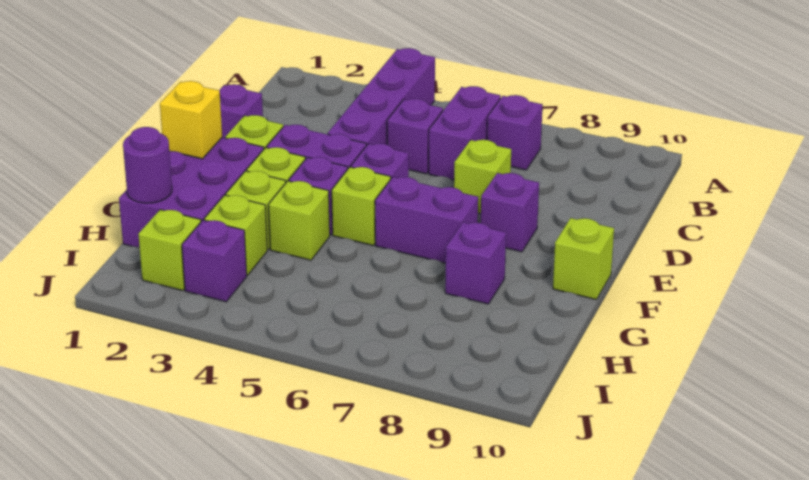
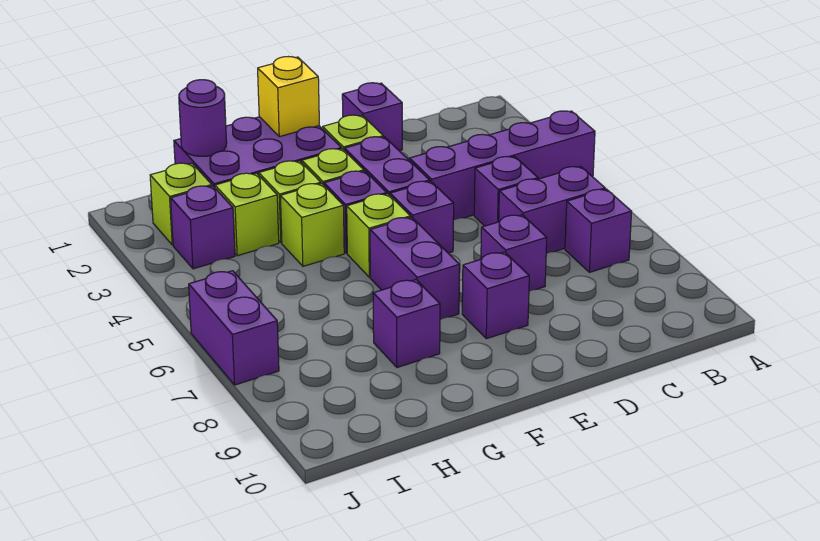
lime brick D7 level 1 -> purple brick D7 level 1
lime brick F10 level 1 -> none
none -> purple brick J6:J7 level 1

